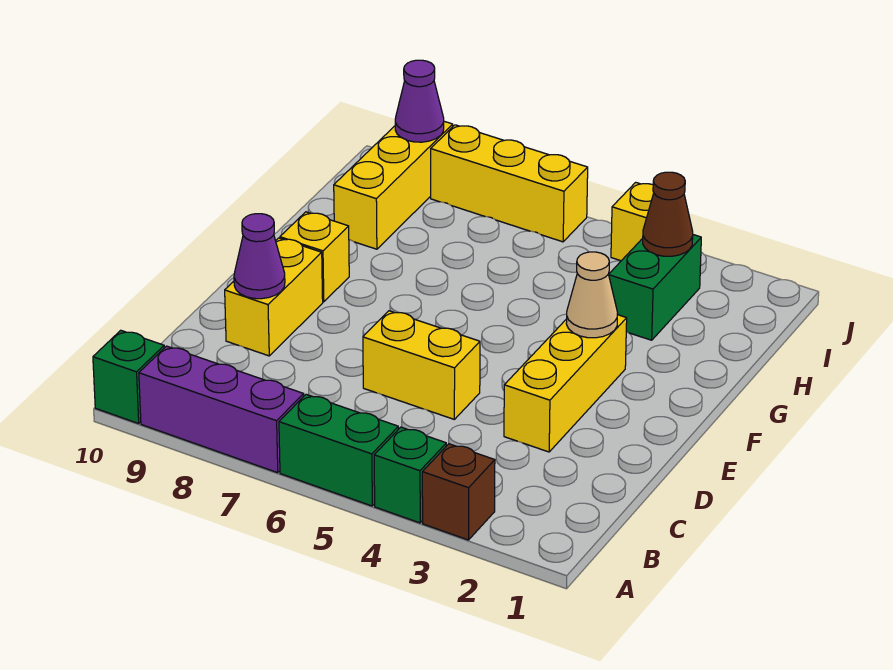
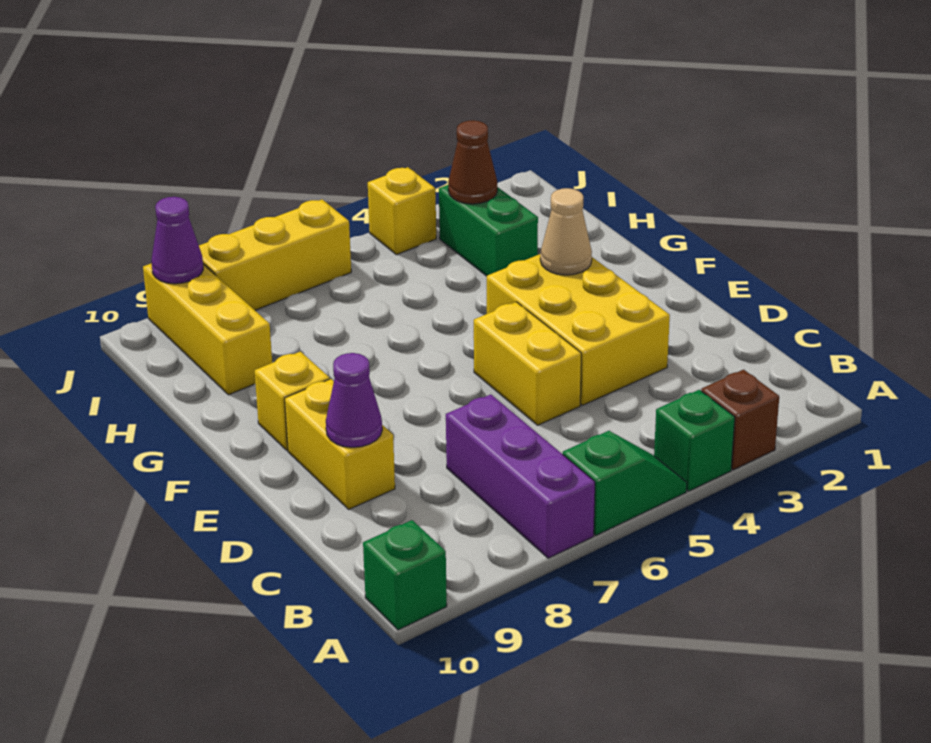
green brick A5:A6 level 1 -> green slope A5:A6 level 1 top 6
purple brick A7:A9 level 1 -> purple brick A7:C7 level 1
yellow brick D3:F3 level 1 -> yellow brick D3:F4 level 1
yellow brick D5:D6 level 1 -> yellow brick D5:E5 level 1

